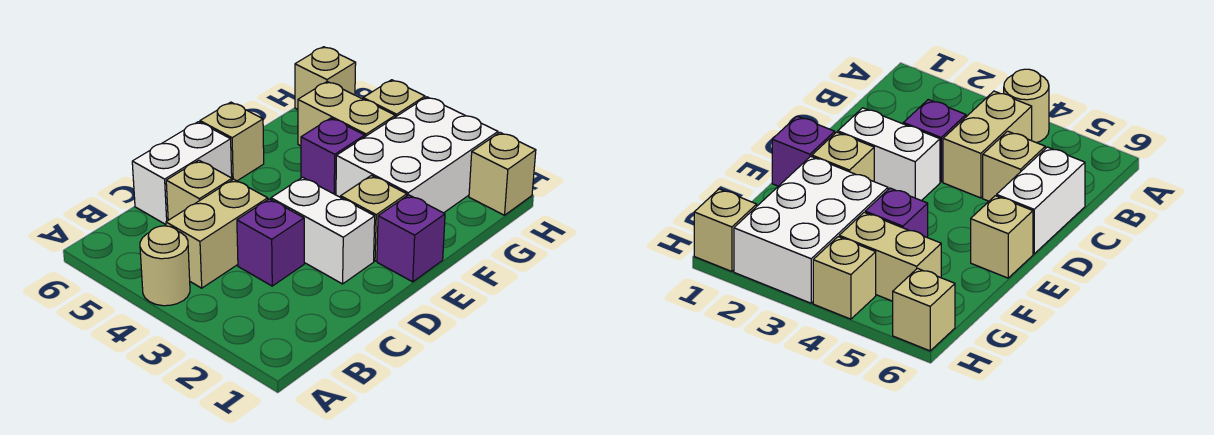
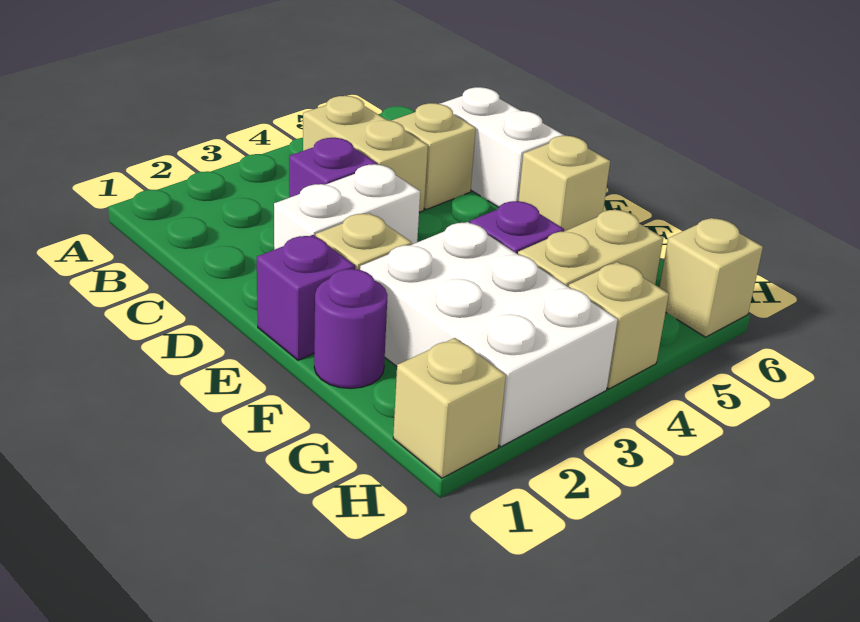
tan round brick A4 level 1 -> none
none -> purple round brick F1 level 1

